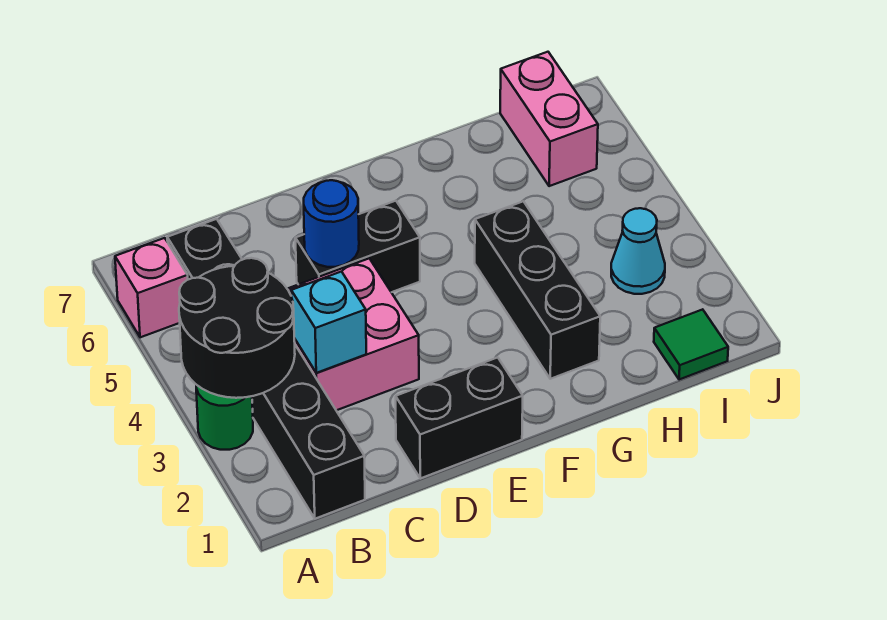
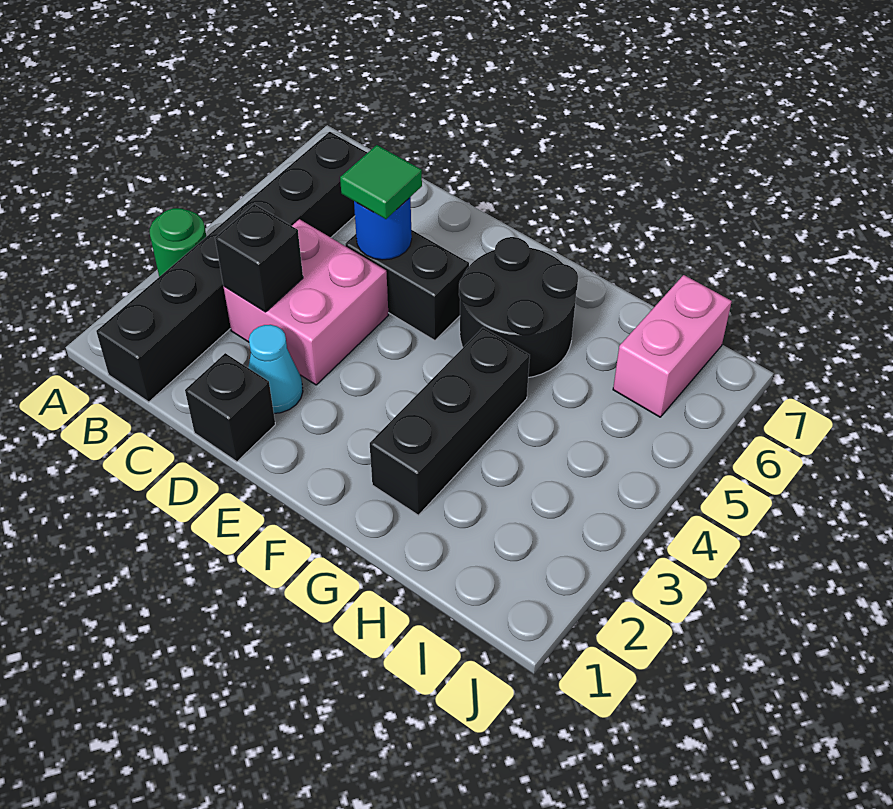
black round brick A3:B4 level 2 -> black round brick F5:G6 level 1
pink brick A6 level 1 -> none
cyan brick C3 level 2 -> black brick C3 level 2
black brick D1:E1 level 1 -> black brick D1 level 1
green tile I1 level 1 -> green tile D5 level 3
cyan cone I3 level 1 -> cyan cone D2 level 1

